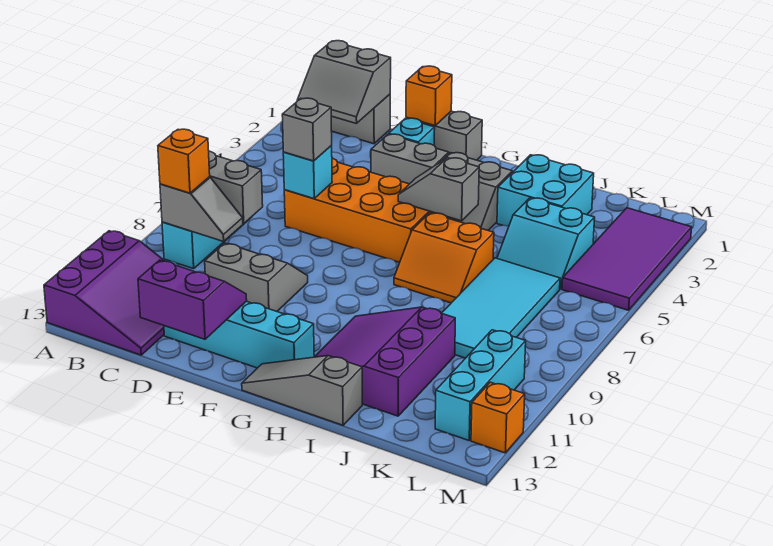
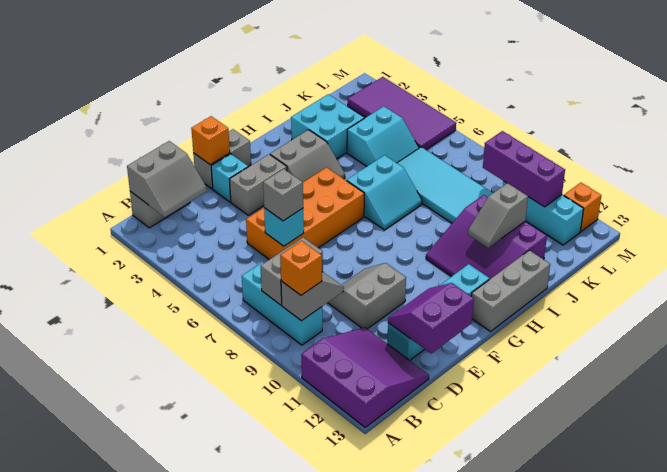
grey slope G5:H5 level 2 top H -> grey slope I11:J11 level 2 top J
grey slope G13:I13 level 1 top I -> grey brick G13:I13 level 1
orange slope H6:I7 level 1 top 6 -> cyan slope H6:I7 level 1 top 6
none -> purple brick L9:L11 level 2

